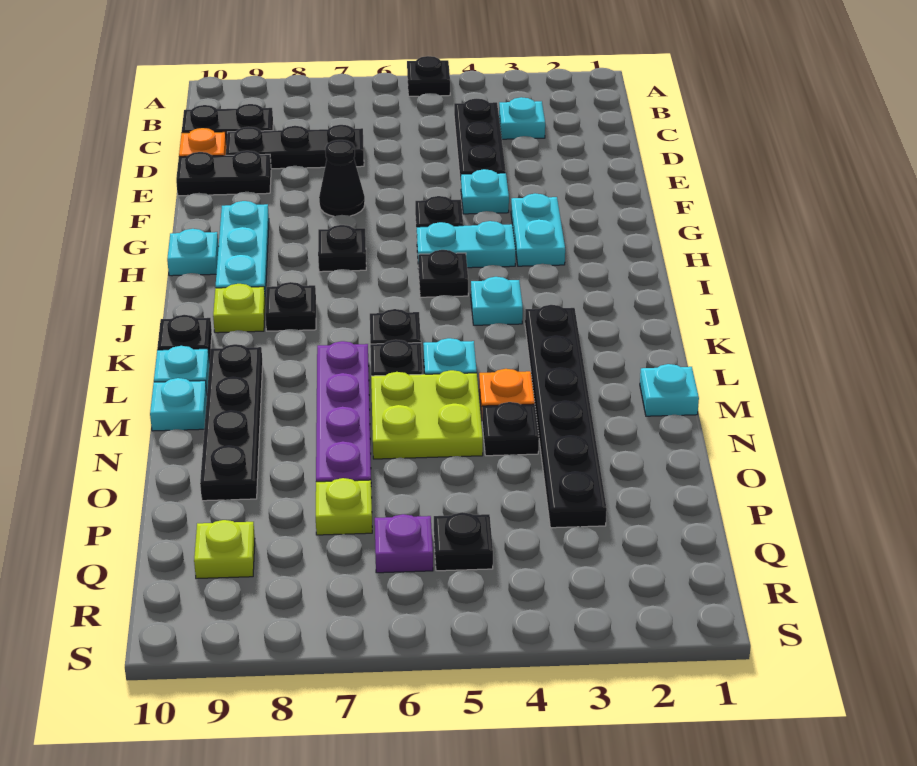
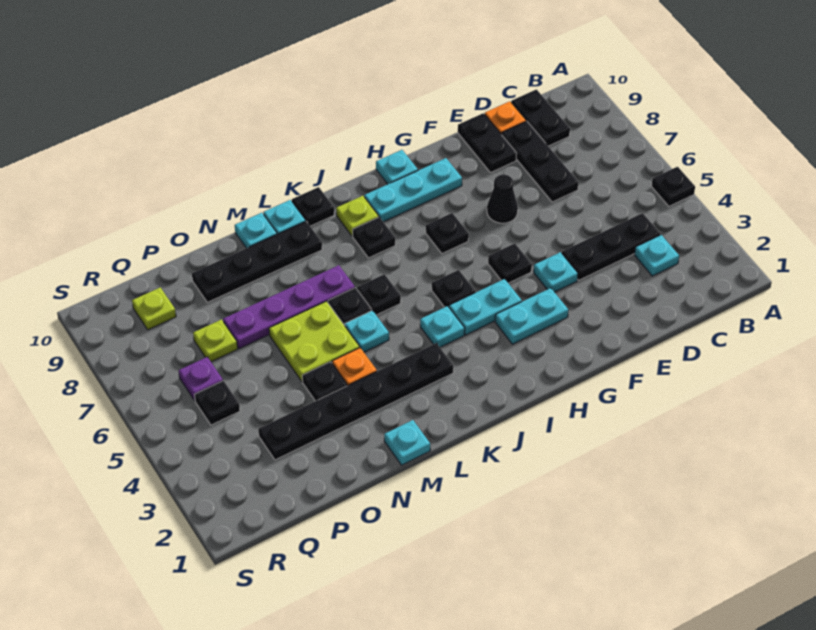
cyan plate H4:H5 level 1 -> cyan plate H4:I4 level 1

